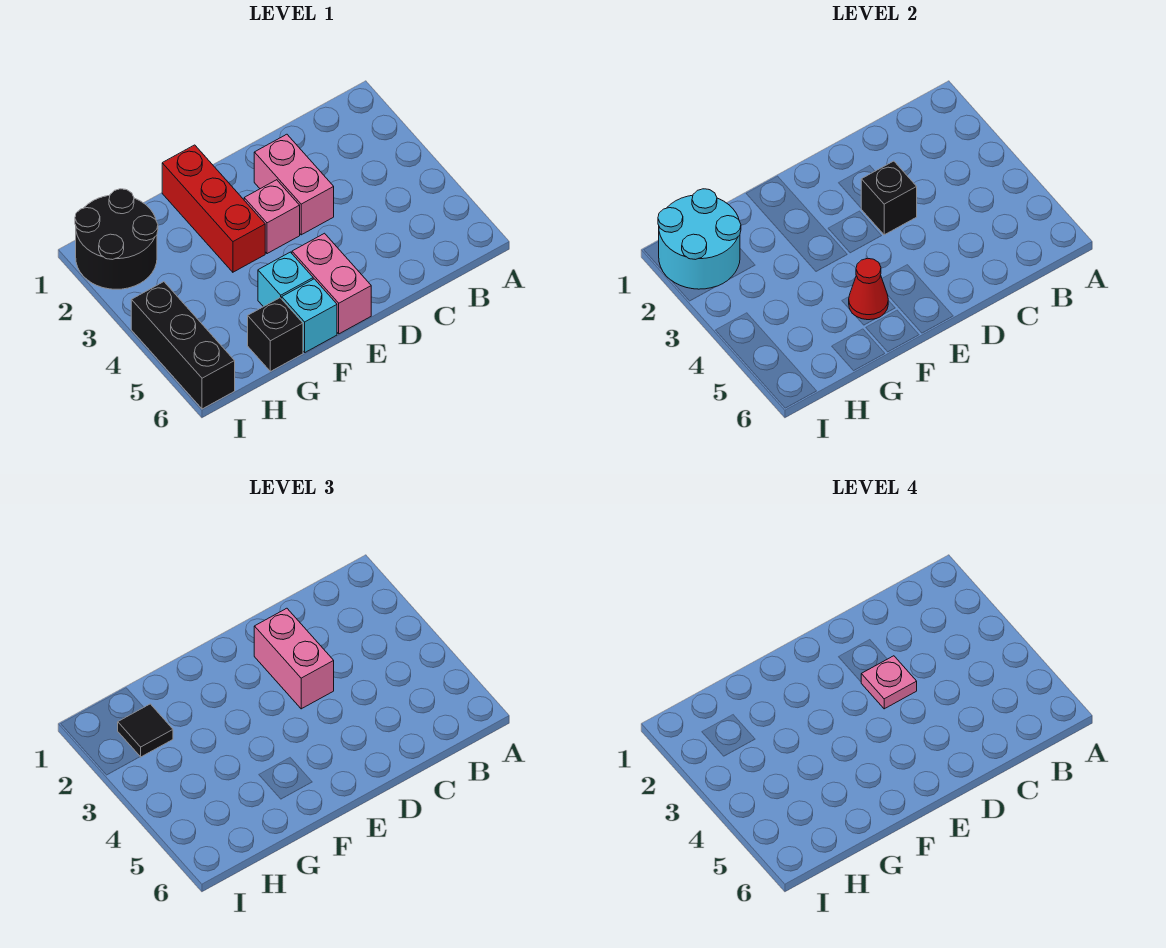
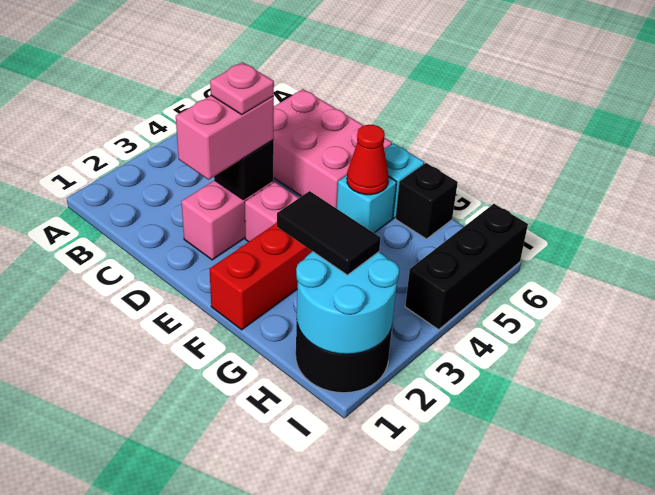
pink brick E5:E6 level 1 -> pink brick C5:E6 level 1
black tile H2 level 3 -> black tile G2:H2 level 3

